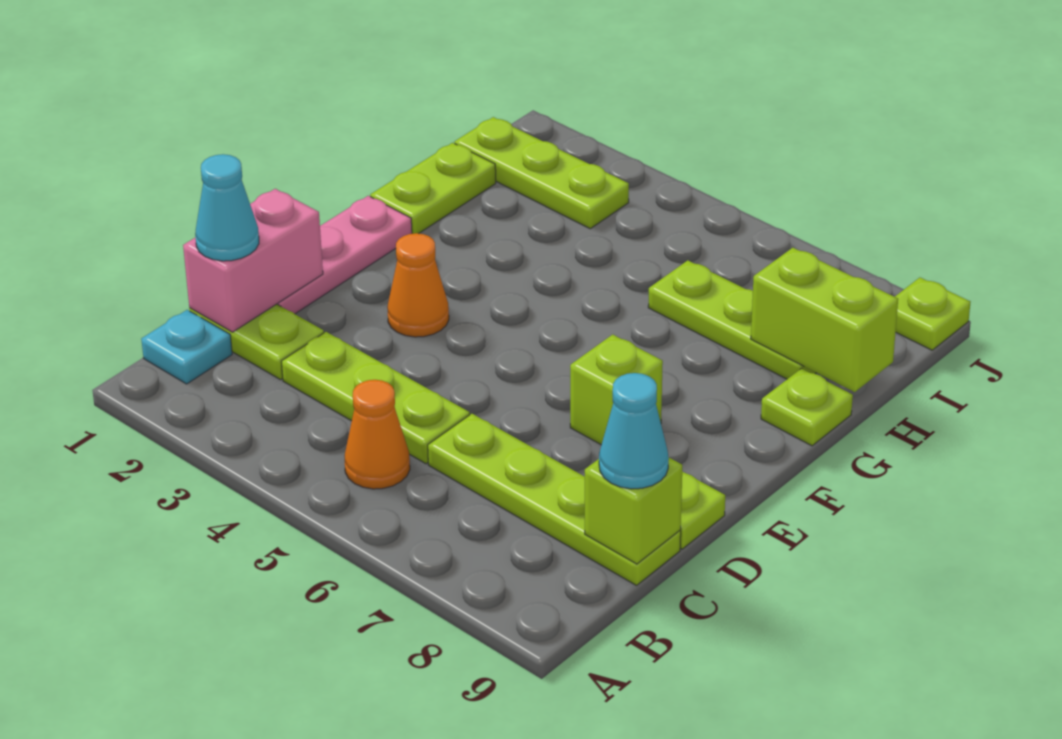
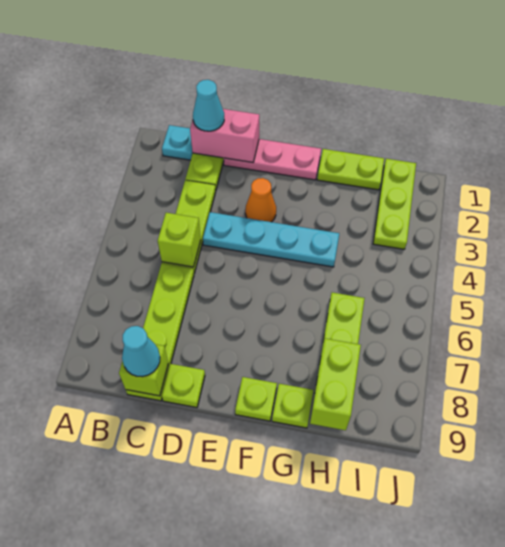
orange cone B5 level 1 -> none
none -> cyan plate D4:G4 level 1
lime brick E7 level 1 -> lime brick C5 level 2
lime plate J9 level 1 -> lime plate F9 level 1

